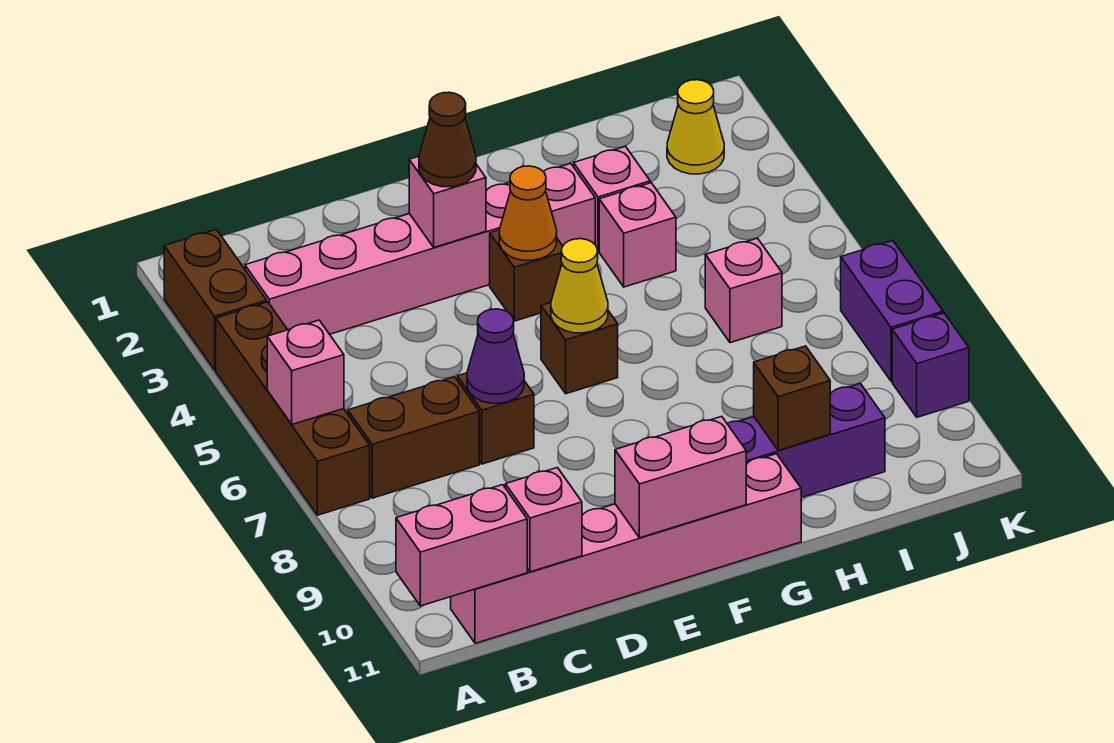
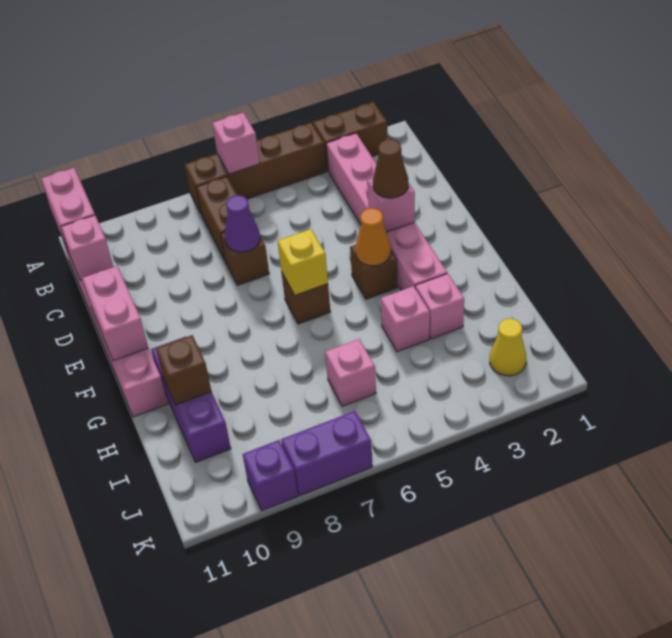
yellow cone F6 level 2 -> yellow brick F6 level 2

